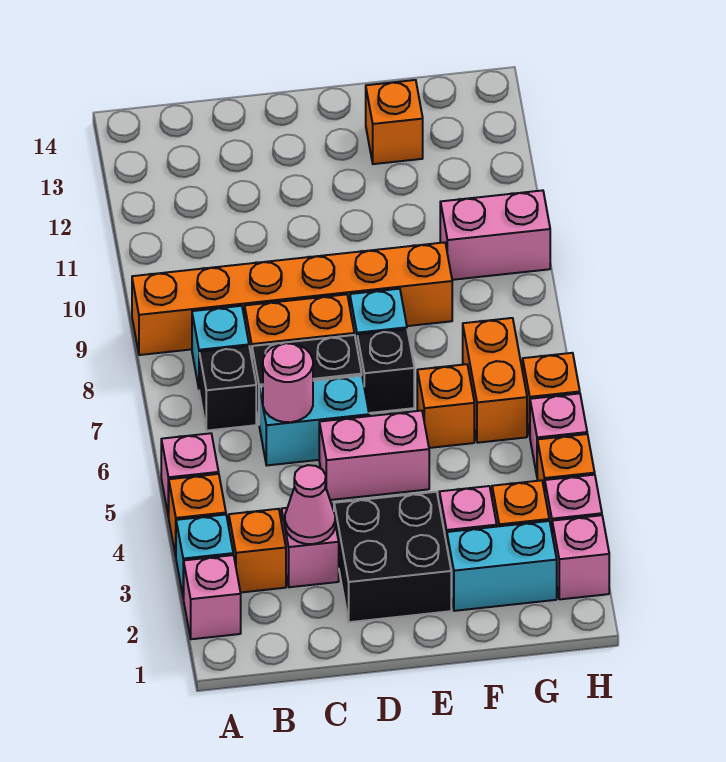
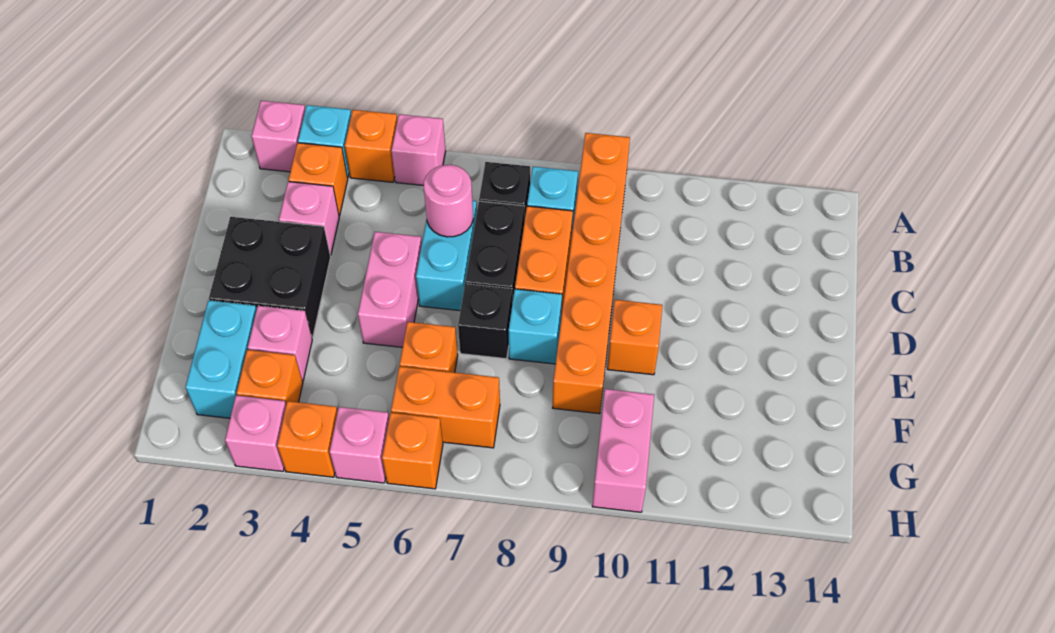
pink cone C3 level 2 -> none
orange brick F13 level 1 -> orange brick E10 level 1
pink brick H2 level 1 -> none

